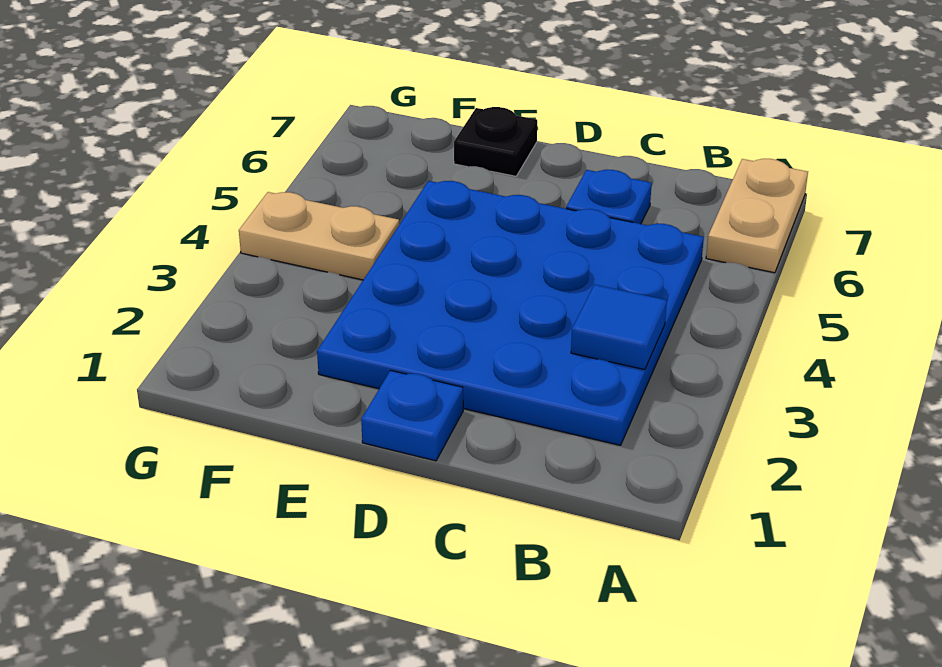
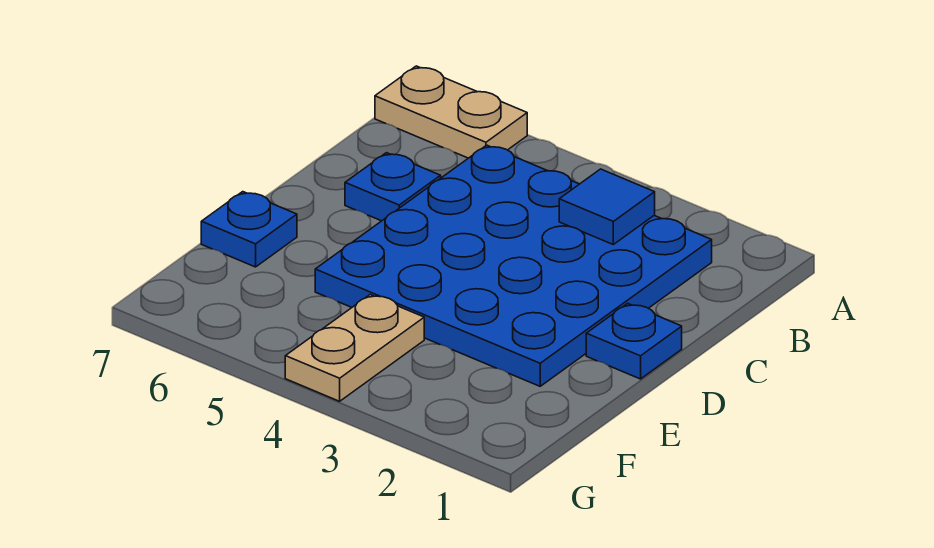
black plate E7 level 1 -> blue plate E7 level 1

